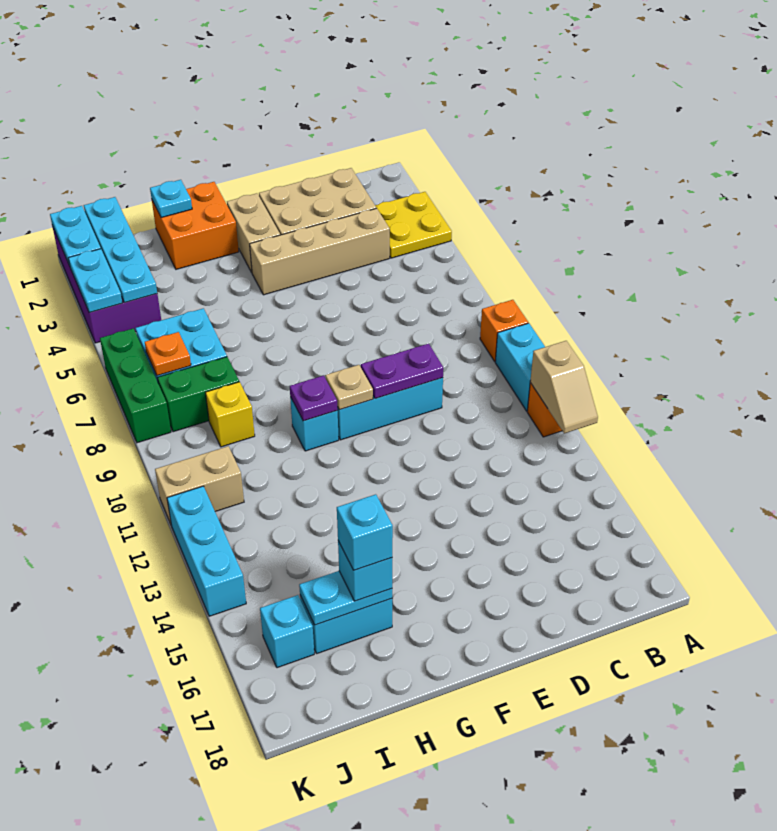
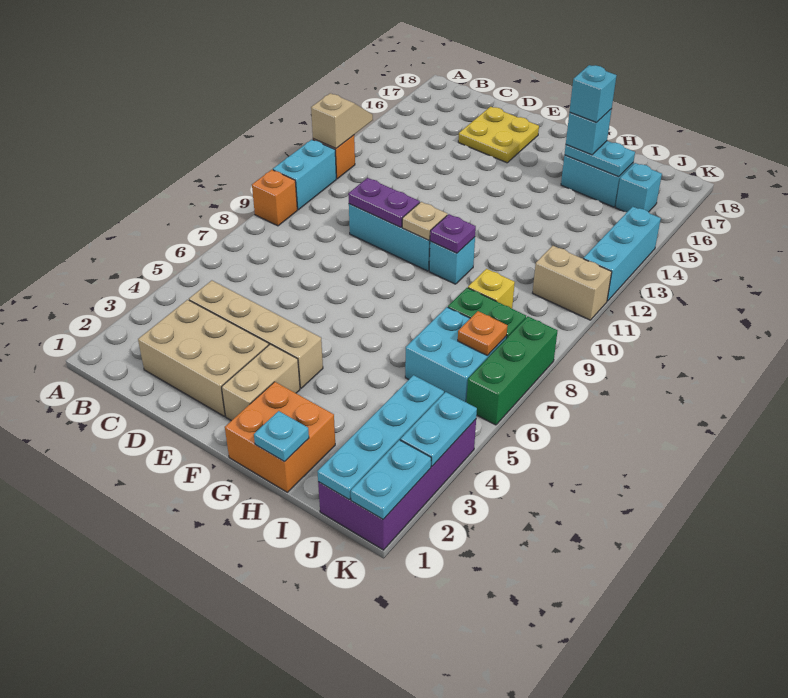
yellow plate A3:B4 level 1 -> yellow plate D16:E17 level 1

